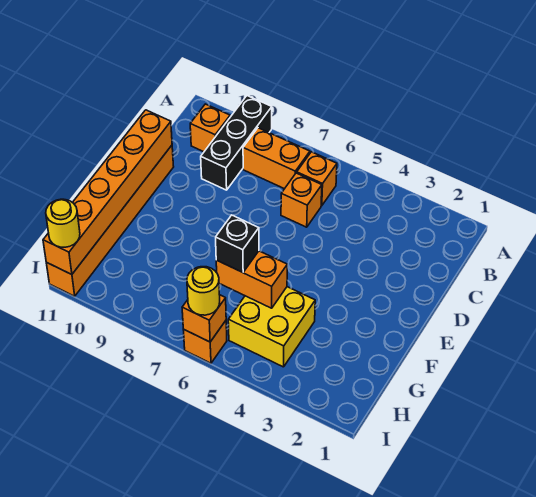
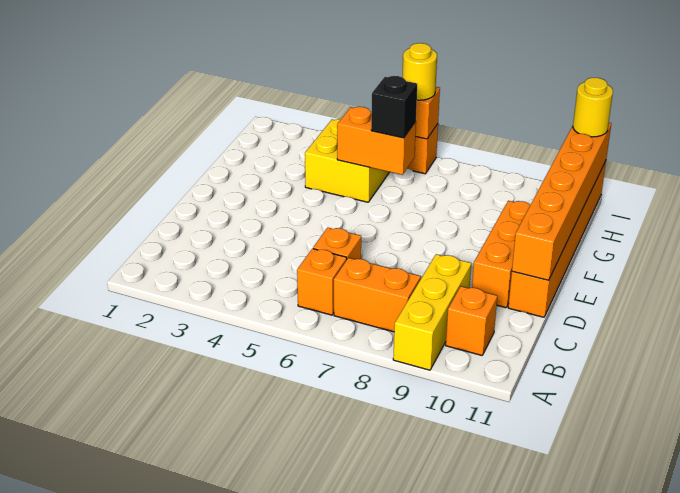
black brick A9:C9 level 1 -> yellow brick A9:C9 level 1
none -> orange brick D10:F10 level 1

